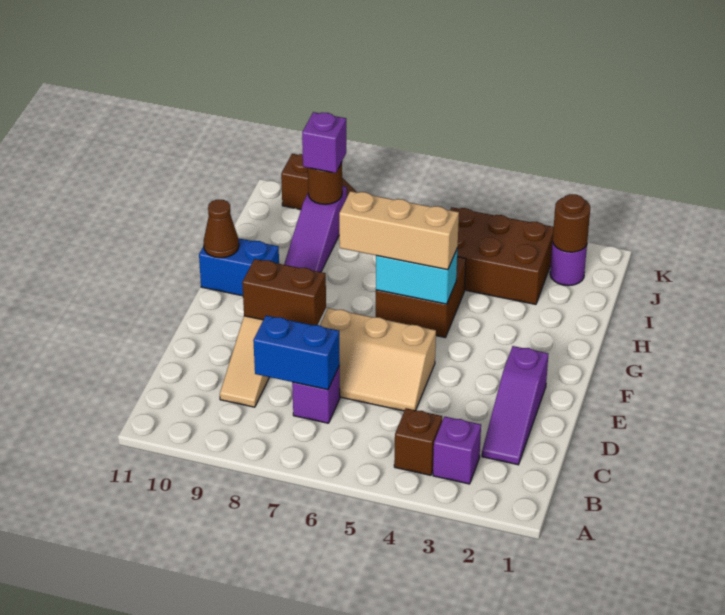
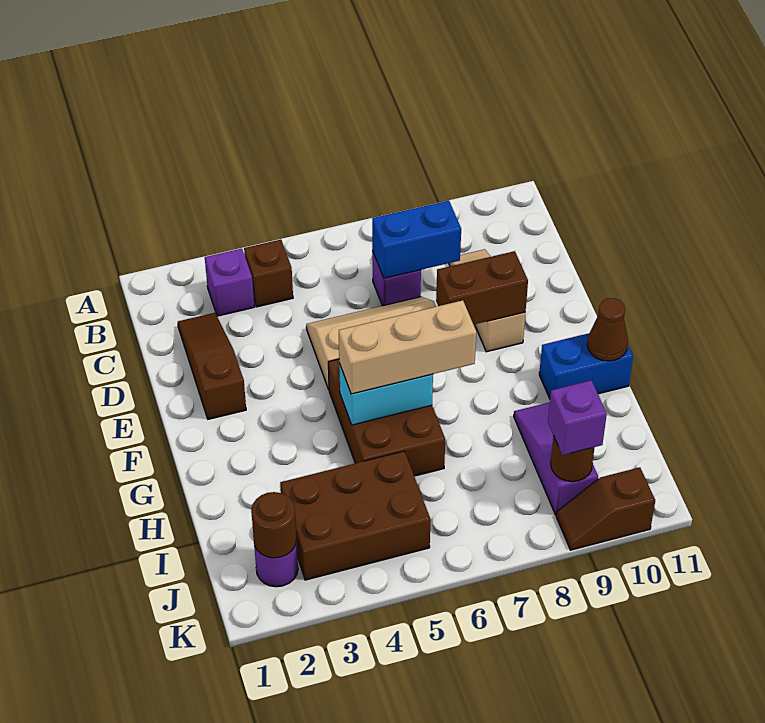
purple slope C2:E2 level 1 top E -> brown slope C2:E2 level 1 top E
brown brick G5:H6 level 1 -> brown brick F5:H6 level 1

